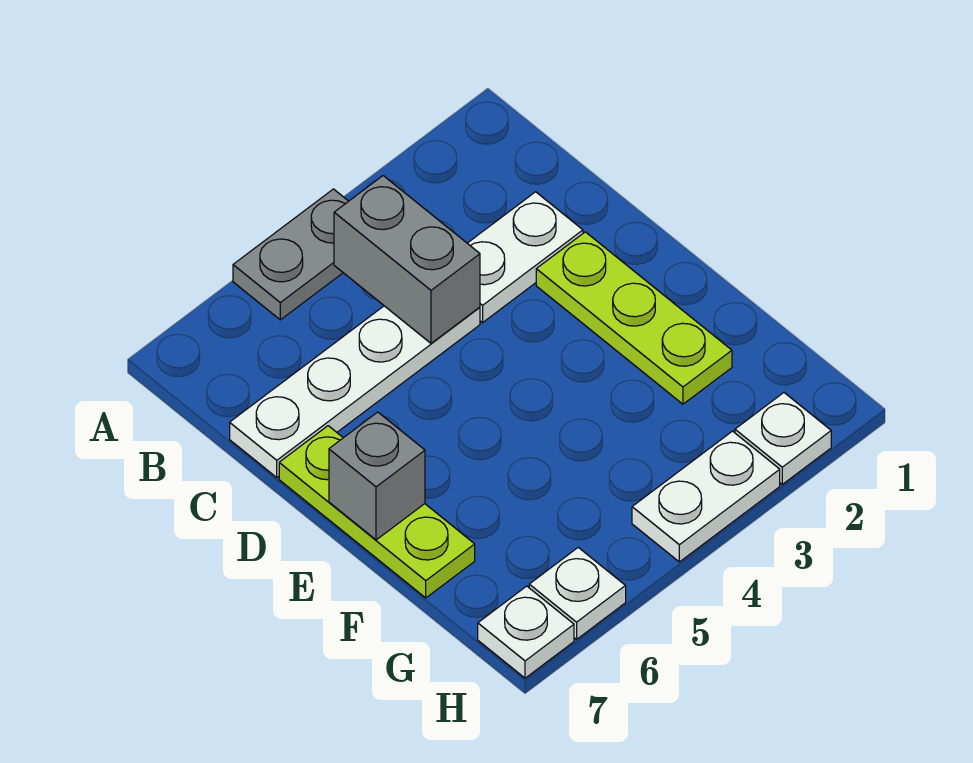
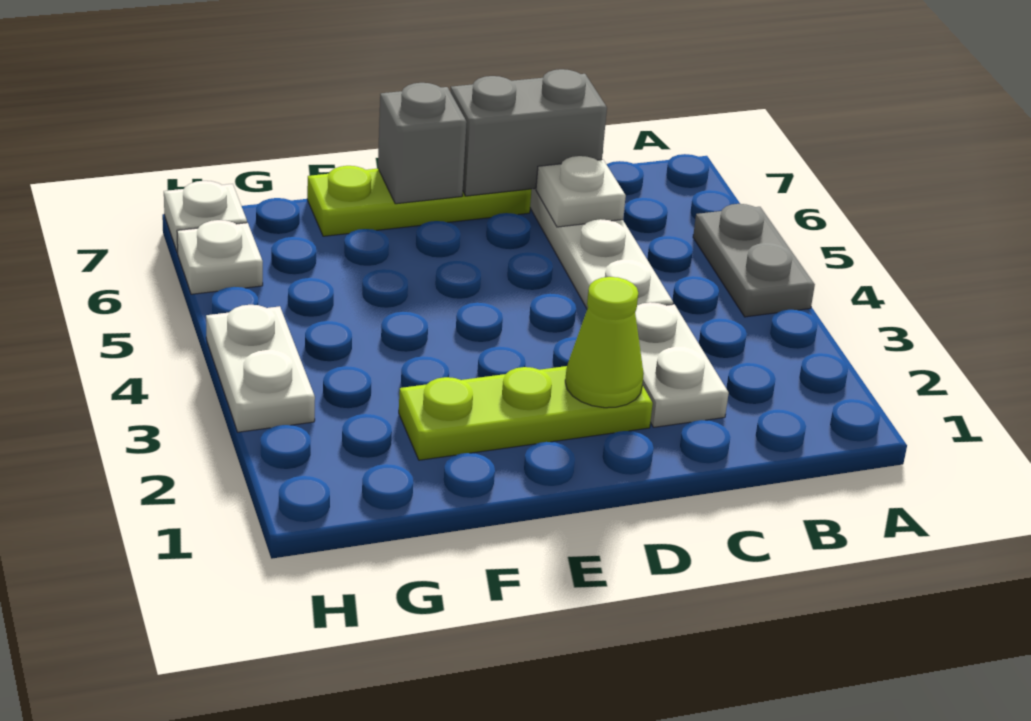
grey brick B4:C4 level 2 -> grey brick C7:D7 level 2
none -> lime cone D2 level 2
white plate H2 level 1 -> white plate C6 level 2

